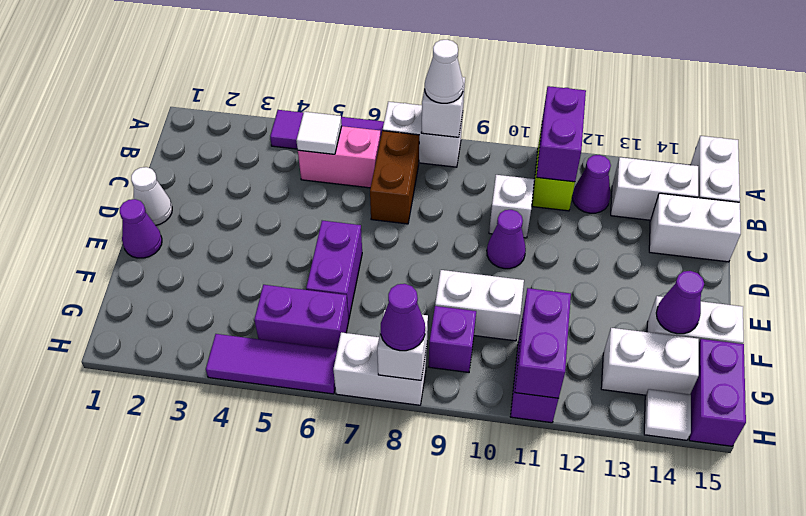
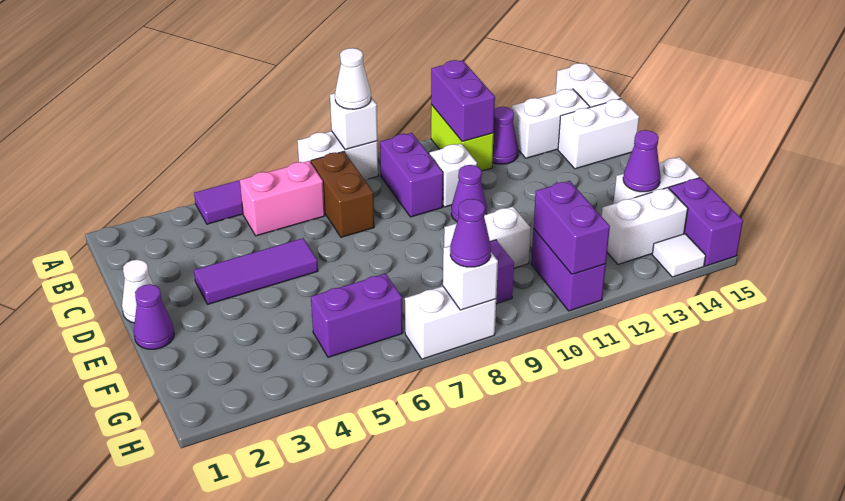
white tile B5 level 2 -> none
purple brick E6:F6 level 1 -> purple brick B9:C9 level 1
purple tile H4:H6 level 1 -> purple tile D3:D5 level 1

